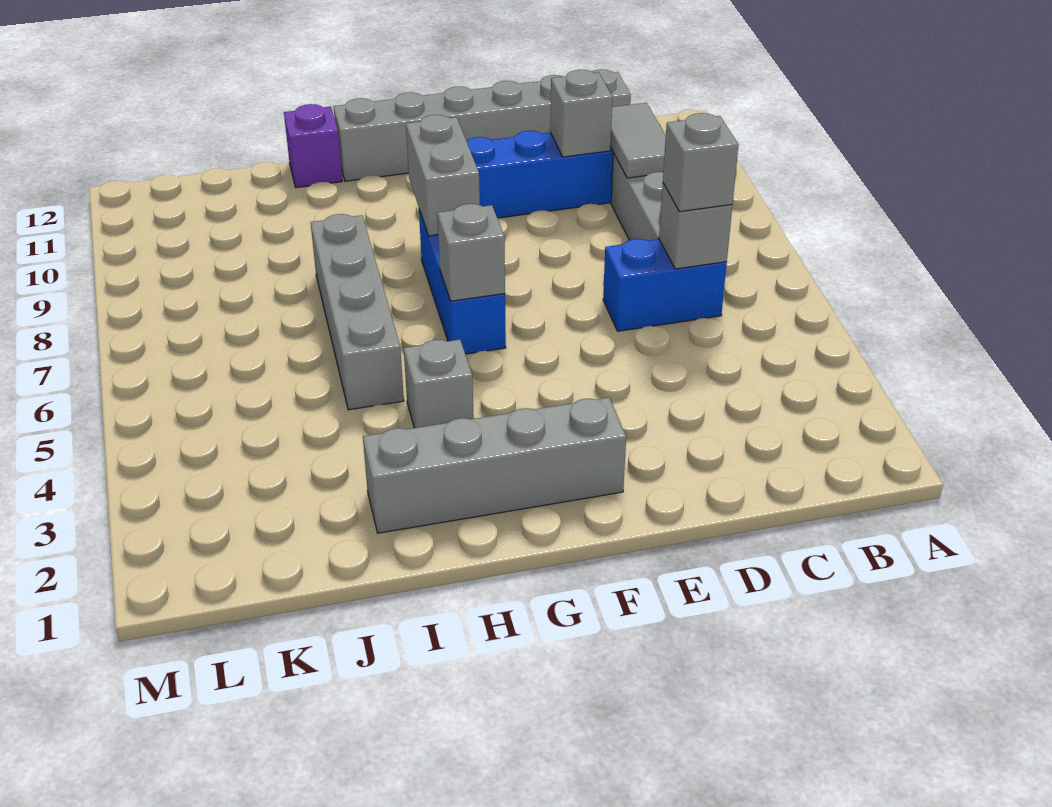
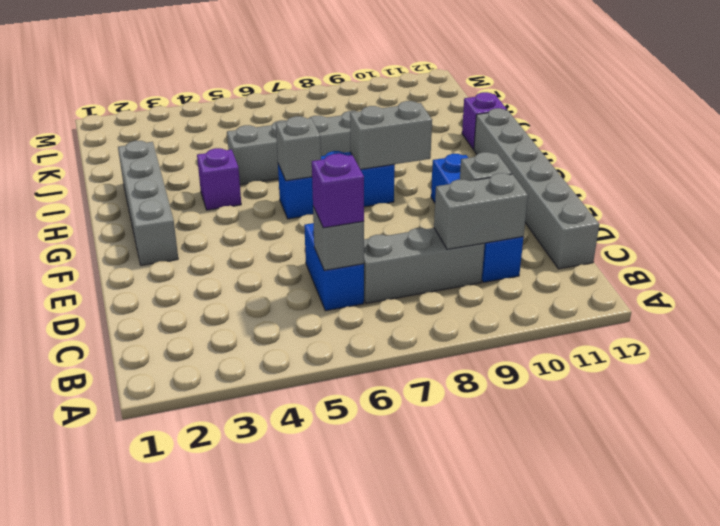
grey brick C6 level 3 -> purple brick C6 level 3
grey tile C9:C10 level 2 -> grey brick C9:C10 level 2
grey brick H4 level 1 -> purple brick H4 level 1

